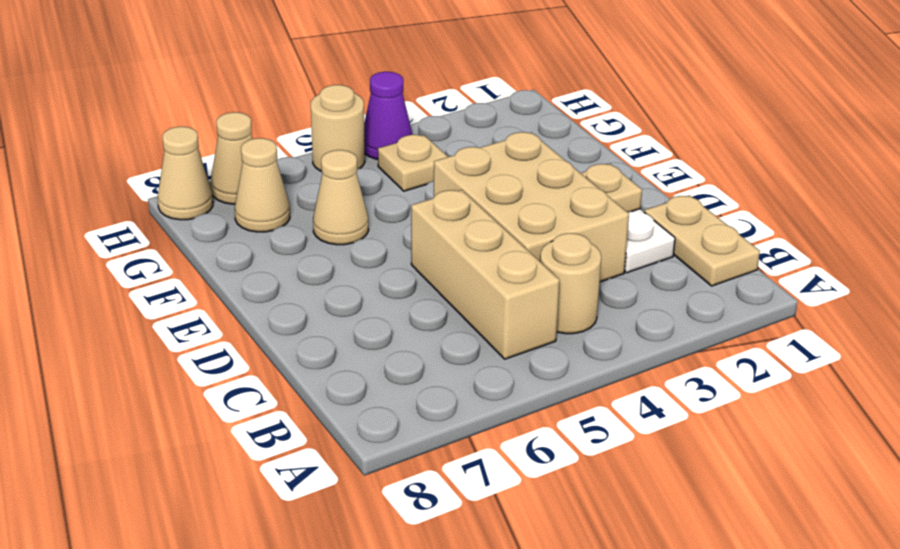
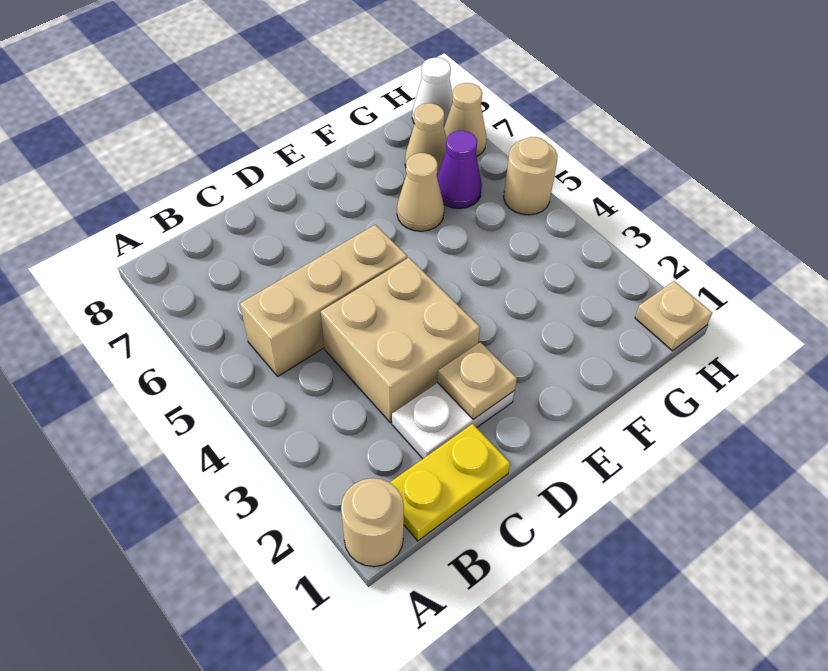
tan plate B1:C1 level 1 -> yellow plate B1:C1 level 1
tan round brick B4 level 1 -> tan round brick A1 level 1
tan brick C3:E4 level 1 -> tan brick C3:D4 level 1
tan plate G4 level 1 -> tan plate H1 level 1
purple cone H4 level 1 -> purple cone G6 level 1
tan cone H8 level 1 -> white cone H8 level 1

